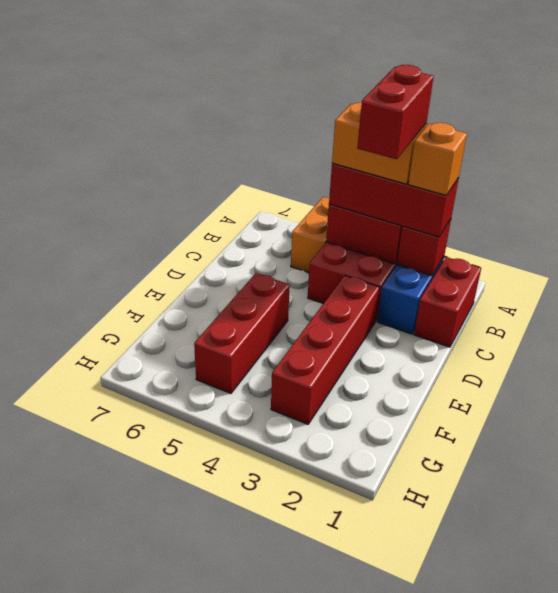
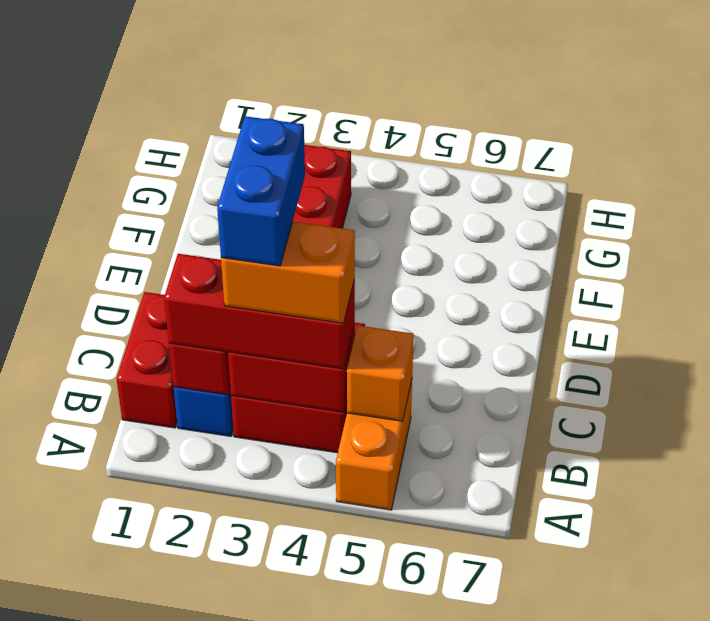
orange brick B2 level 4 -> orange brick B5 level 2
red brick B3:C3 level 5 -> blue brick B3:C3 level 5
red brick E5:G5 level 1 -> none

